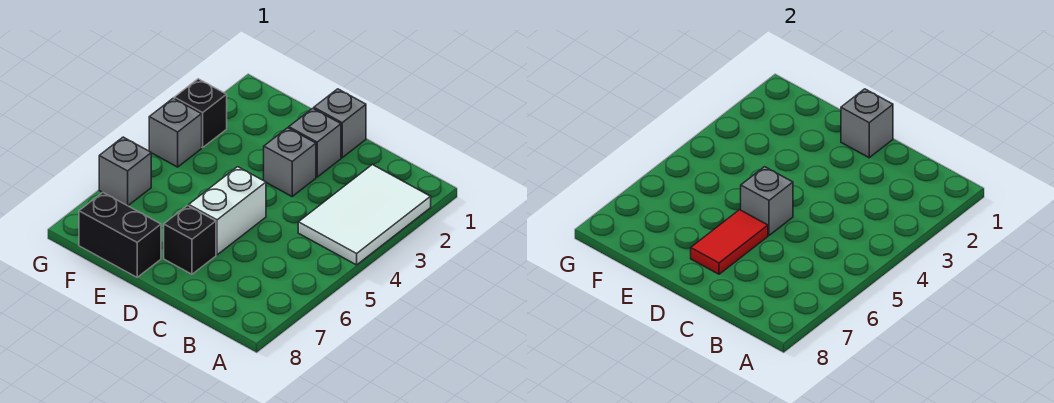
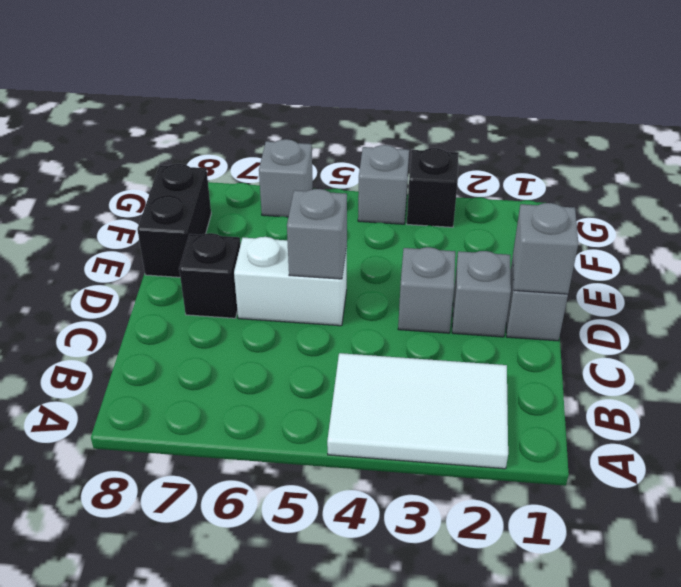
red tile D6:D7 level 2 -> none

